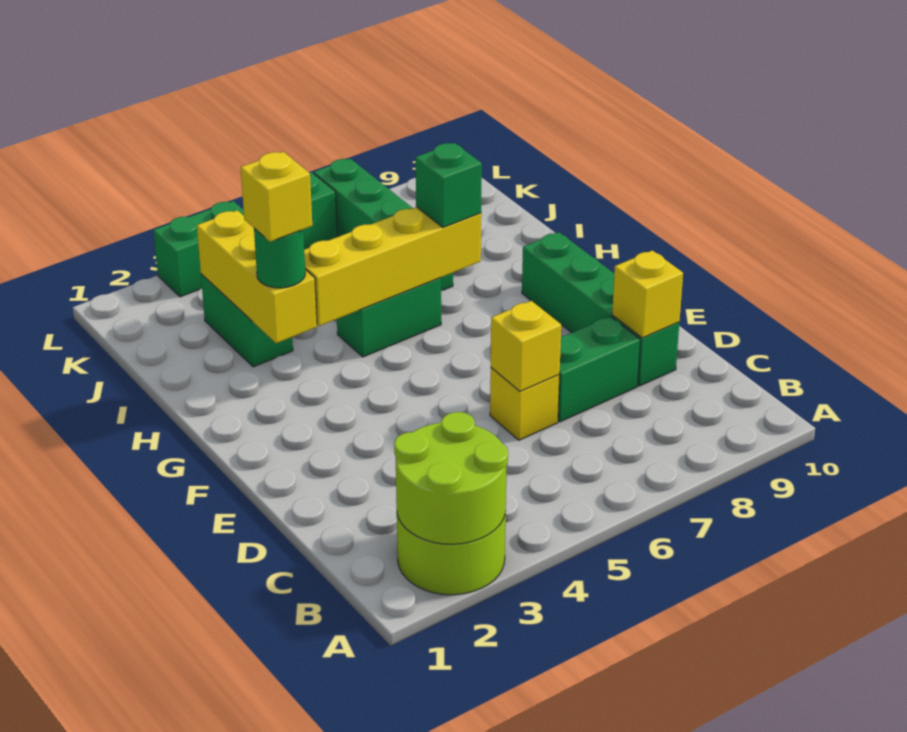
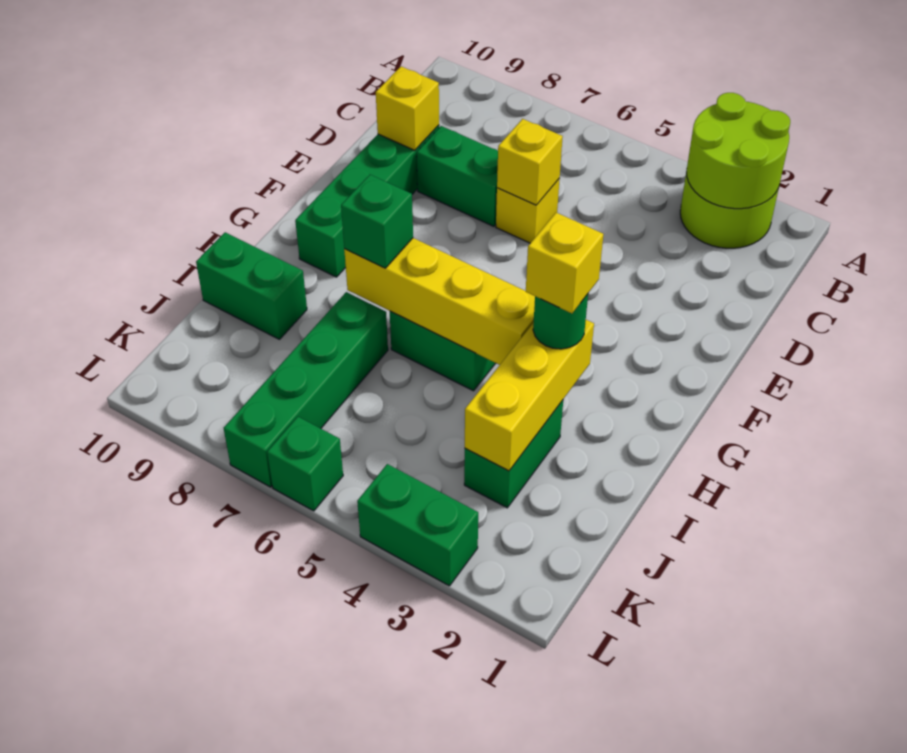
none -> green brick I9:I10 level 1

